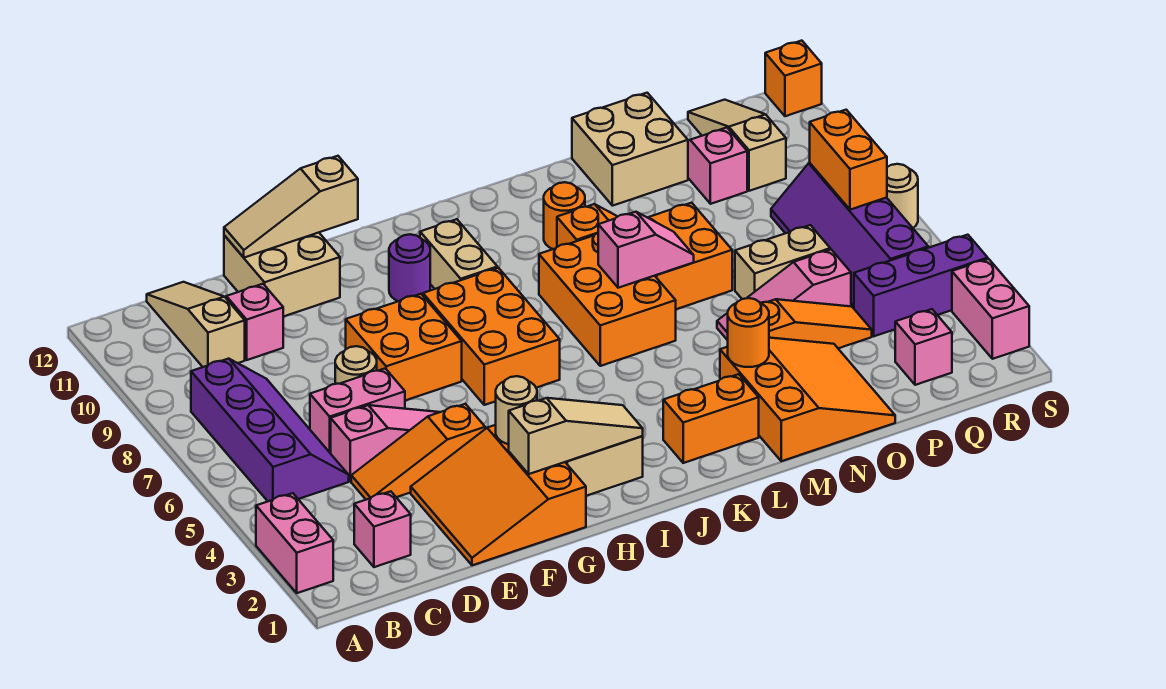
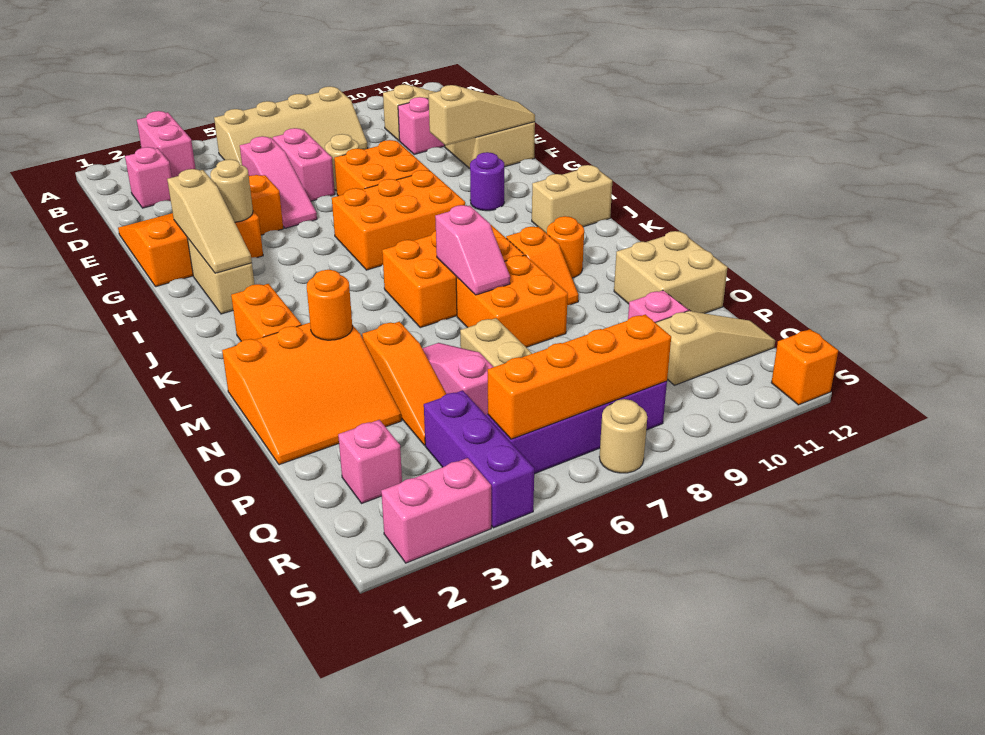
pink brick A2:A3 level 1 -> pink brick A3:B3 level 1
purple slope B5:C8 level 1 top B -> tan slope B5:C8 level 1 top B
tan slope E12:G12 level 2 top G -> tan slope F10:F12 level 2 top 10
tan brick I9:I10 level 1 -> tan brick J11:J12 level 1
orange brick R7:R8 level 2 -> orange brick R5:R8 level 2

